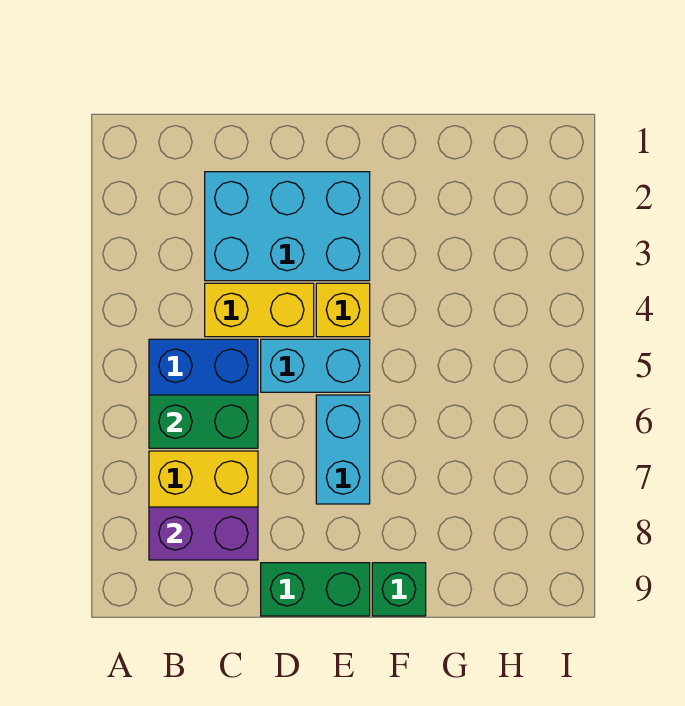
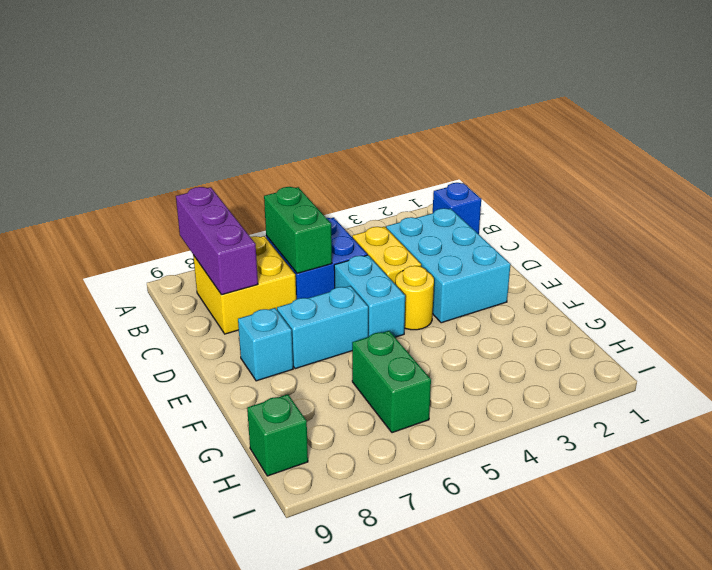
none -> blue brick B1 level 1
purple brick B8:C8 level 2 -> purple brick A8:C8 level 2
green brick D9:E9 level 1 -> green brick G6:H6 level 1
yellow brick E4 level 1 -> yellow round brick E4 level 1
none -> cyan brick E8 level 1
green brick F9 level 1 -> green brick H9 level 1

